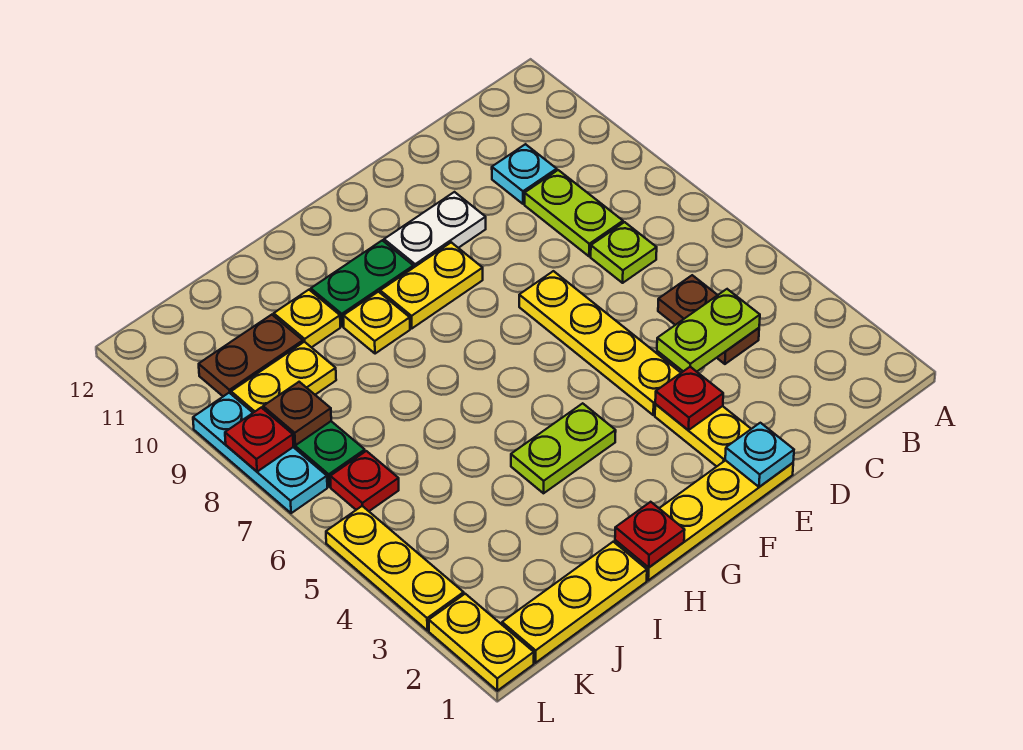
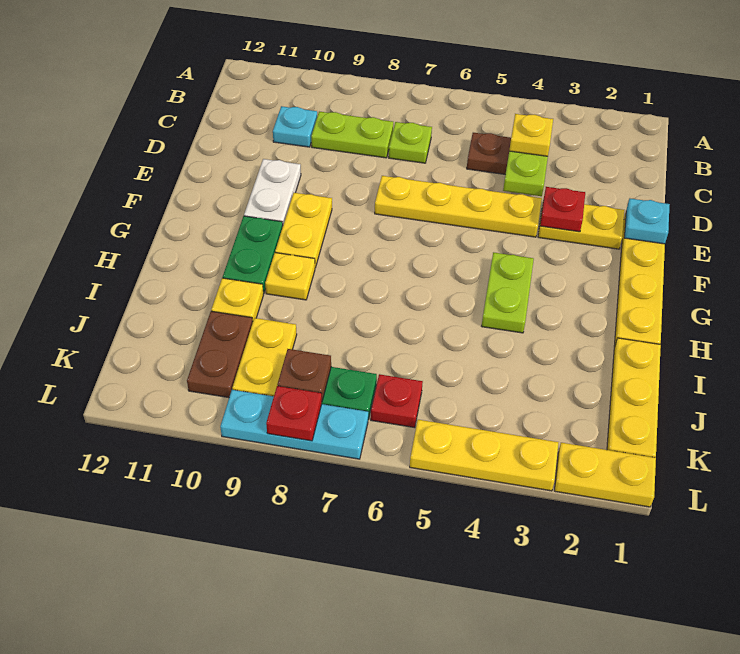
none -> yellow plate C4 level 3
red plate H1 level 2 -> none

